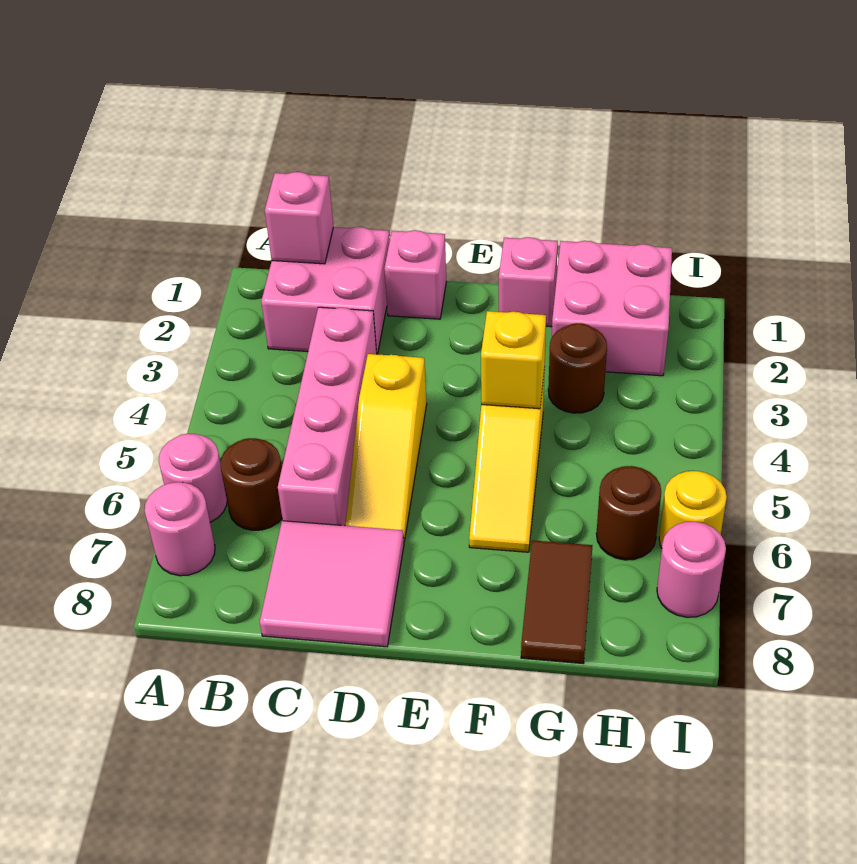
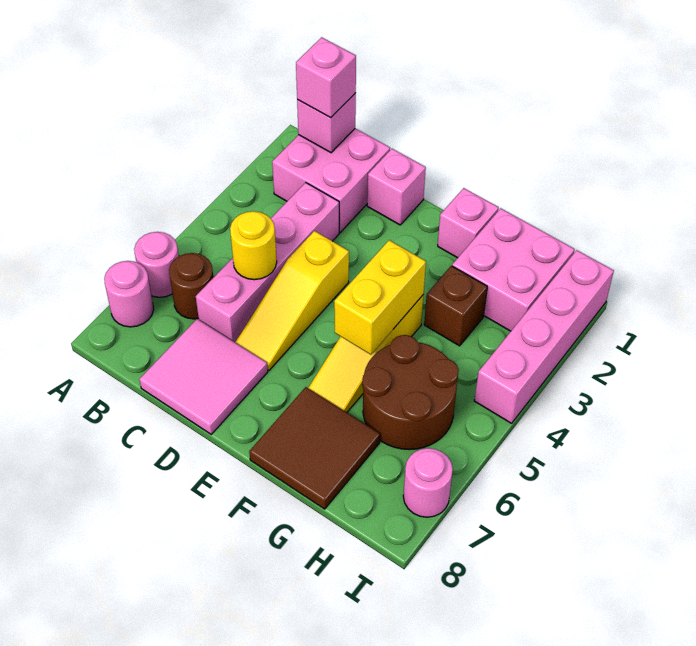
none -> pink brick B1 level 3
yellow brick F4 level 2 -> yellow brick F4:F5 level 2
brown round brick G3 level 1 -> brown brick G3 level 1
brown tile G7:G8 level 1 -> brown tile F7:G8 level 1
brown round brick H6 level 1 -> brown round brick G5:H6 level 1
none -> pink brick I1:I4 level 1
yellow round brick I6 level 1 -> yellow round brick C5 level 2

